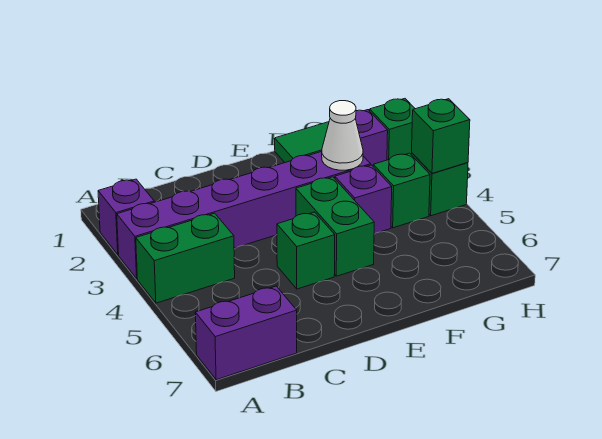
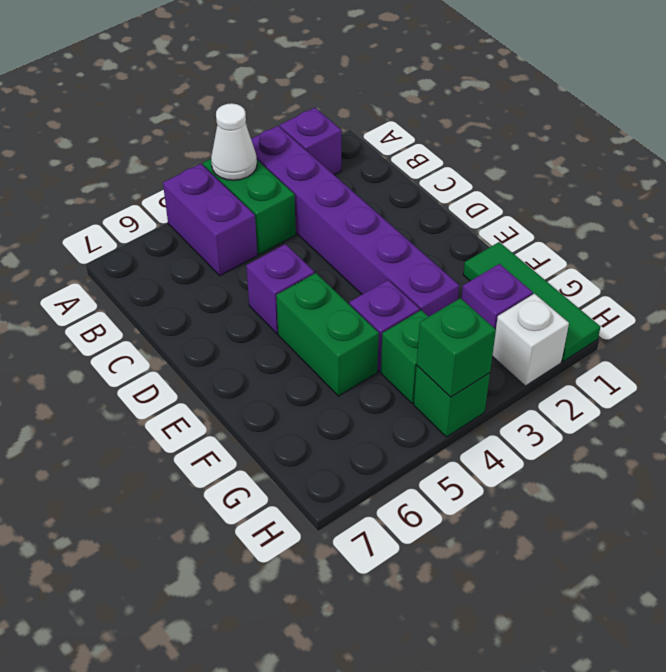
purple brick A7:B7 level 1 -> purple brick A5:B5 level 1
green brick D5 level 1 -> purple brick D5 level 1
green brick E4:E5 level 1 -> green brick E5:F5 level 1
white cone F3 level 2 -> white cone A4 level 2
green brick H2 level 1 -> white brick H2 level 1

